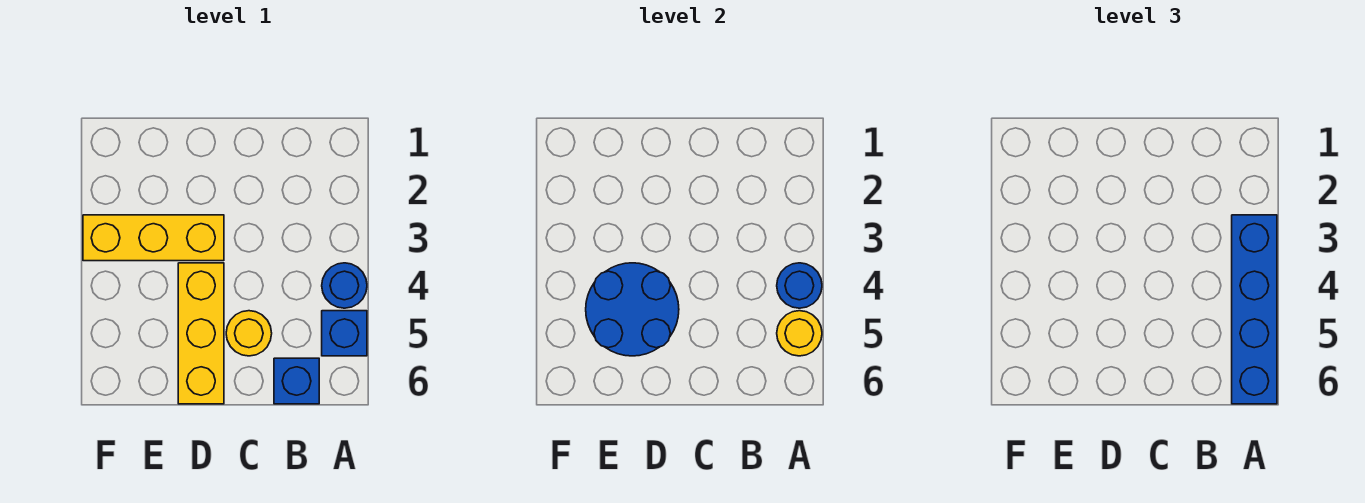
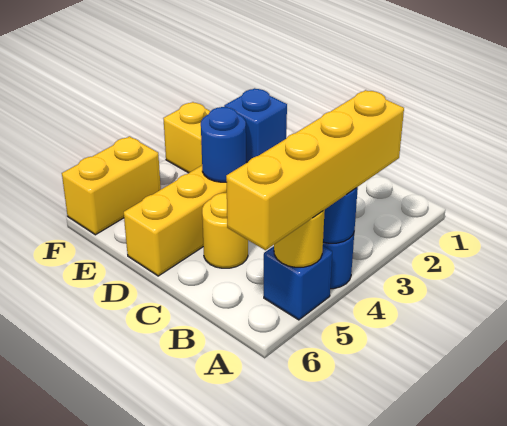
blue brick A3:A6 level 3 -> yellow brick A3:A6 level 3
blue brick B6 level 1 -> blue brick D3 level 2
blue round brick D4:E5 level 2 -> blue round brick D4 level 2
none -> yellow brick F5:F6 level 1

